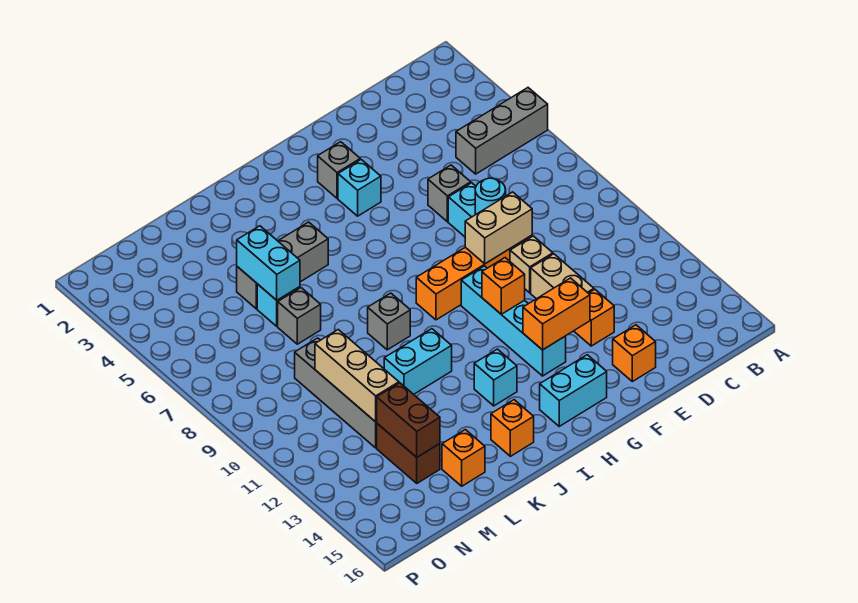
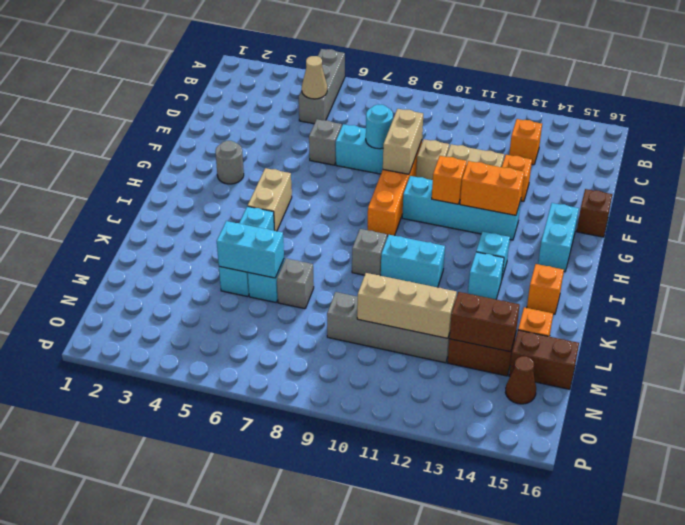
none -> tan cone C5 level 2
orange brick E15 level 1 -> orange brick C13 level 1
orange brick F13:G13 level 2 -> orange brick G12:G13 level 2
none -> brown brick F16 level 1
grey brick G3 level 1 -> grey round brick G3 level 1
cyan brick G4 level 1 -> cyan brick J13 level 1
none -> tan brick H5:I5 level 1
grey brick J5:L5 level 1 -> cyan brick J5:L5 level 1
cyan brick J11:K11 level 1 -> cyan brick J10:J11 level 1
none -> brown brick M15:M16 level 1
none -> brown cone N15 level 1

